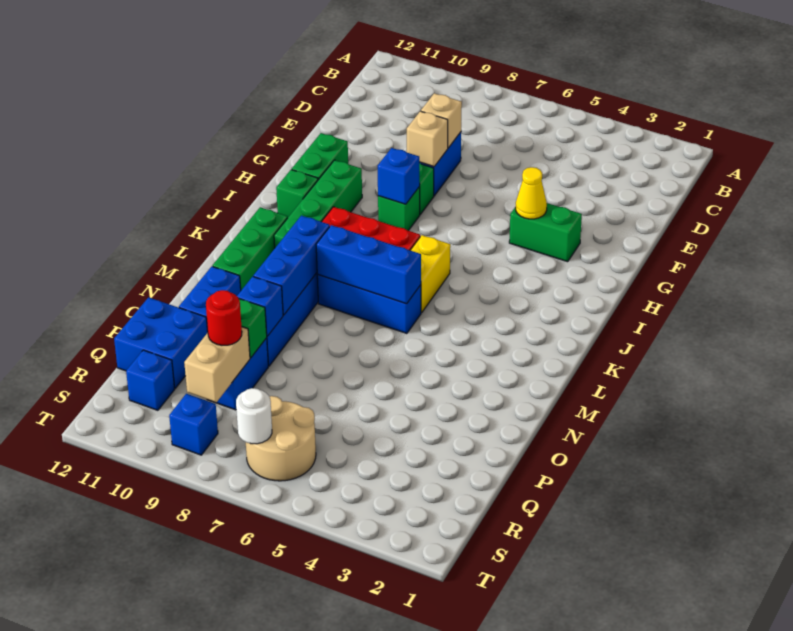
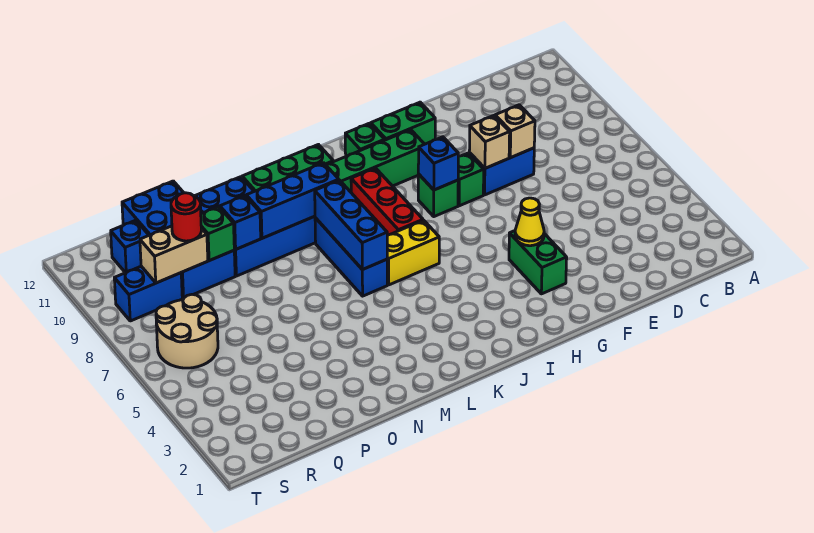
white round brick S7 level 2 -> none
blue brick S9 level 1 -> blue brick R9:S9 level 1

